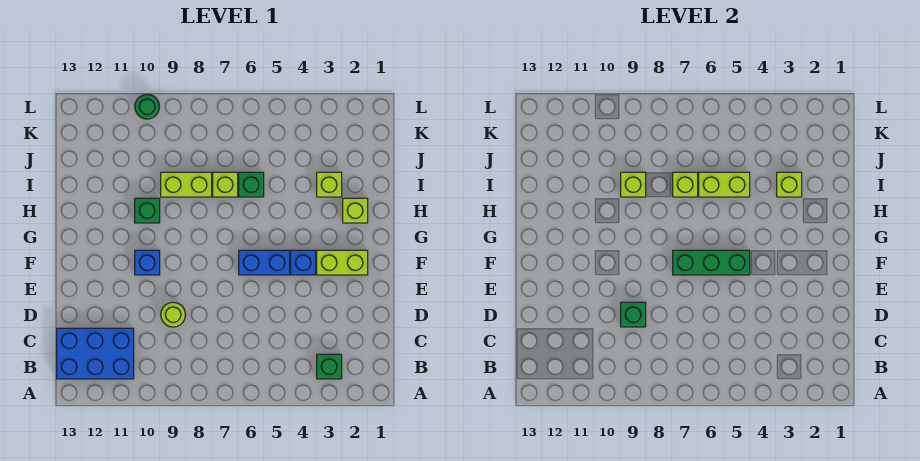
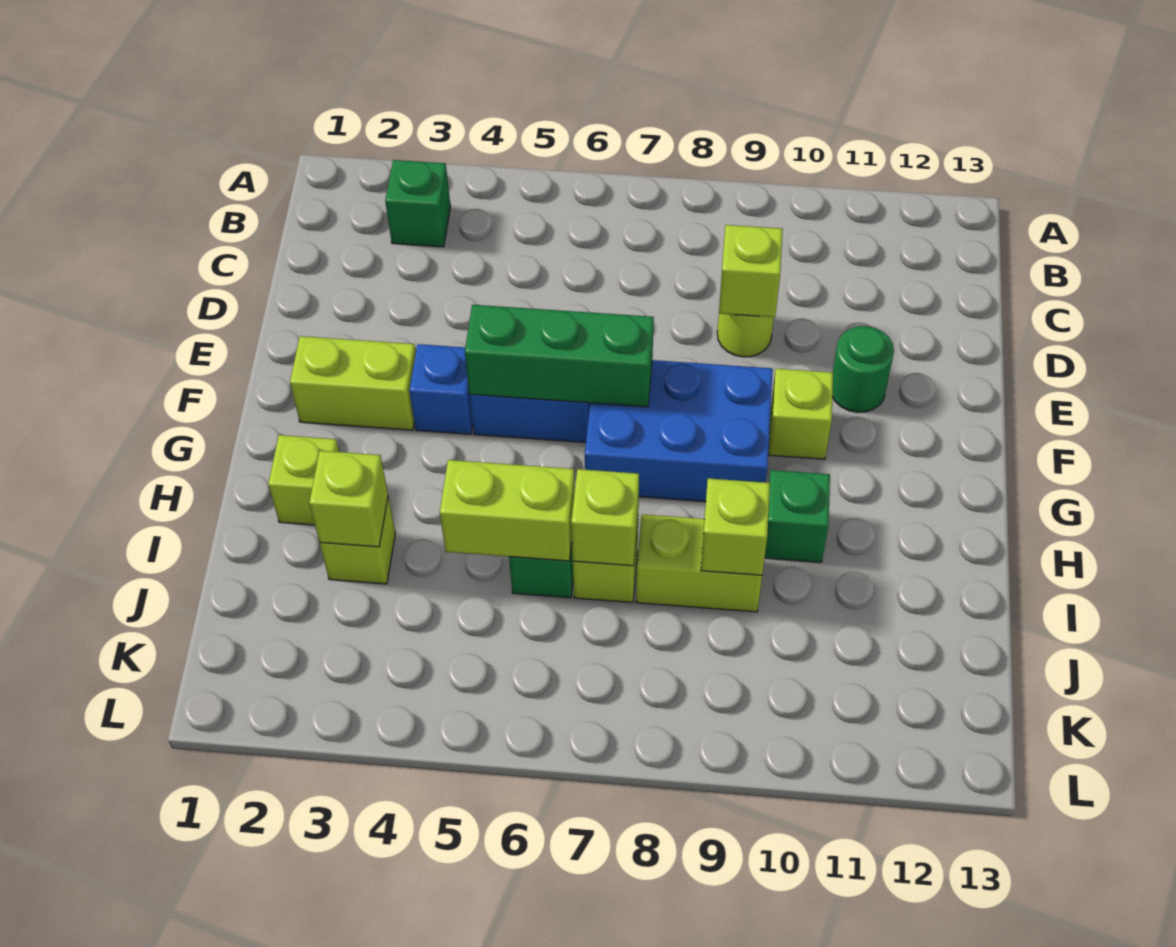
blue brick B11:C13 level 1 -> blue brick F7:G9 level 1
green brick D9 level 2 -> lime brick D9 level 2
blue brick F10 level 1 -> lime brick F10 level 1
green round brick L10 level 1 -> green round brick E11 level 1

